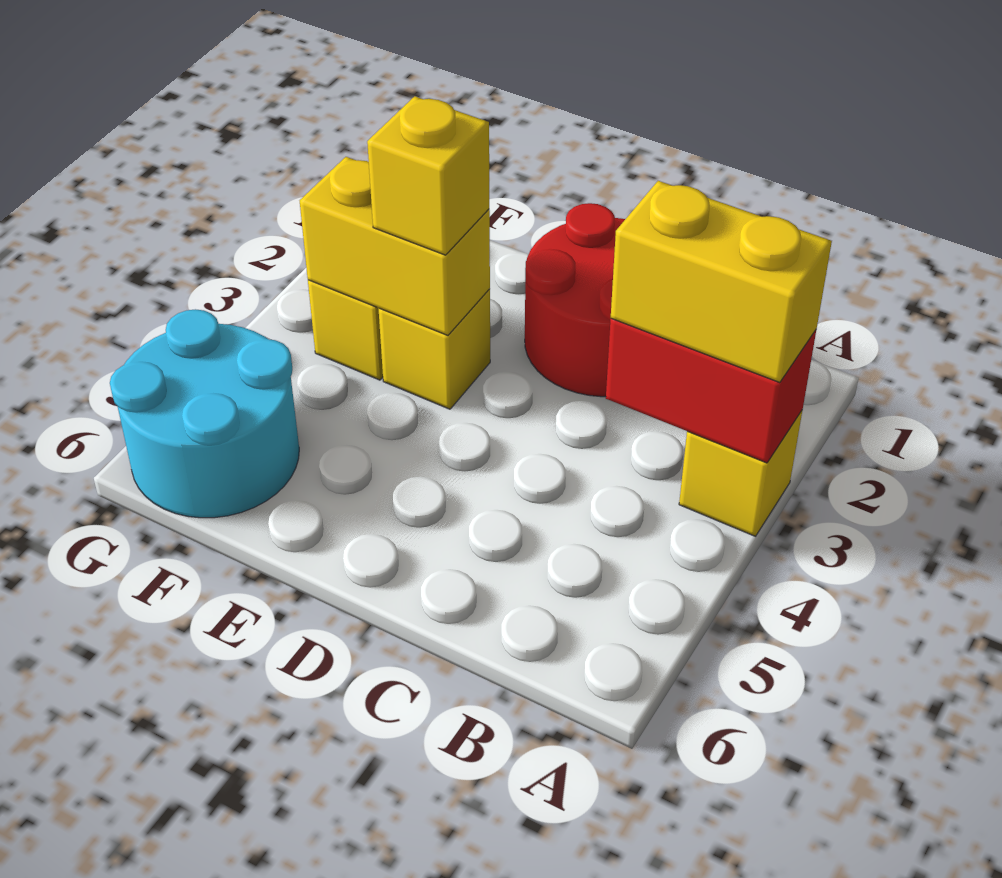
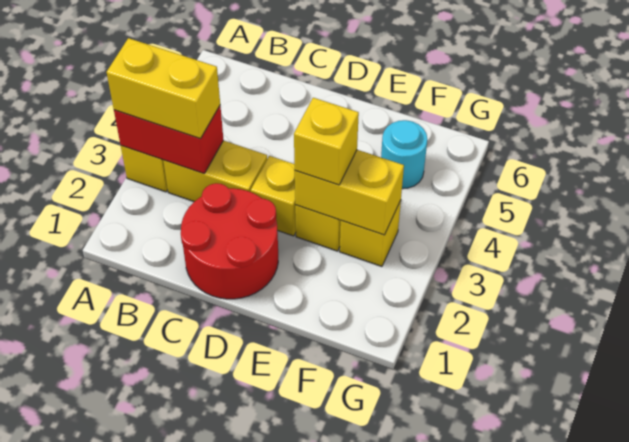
none -> yellow brick B3:C3 level 1
none -> yellow brick D3 level 1
cyan round brick F5:G6 level 1 -> cyan round brick F5 level 1

